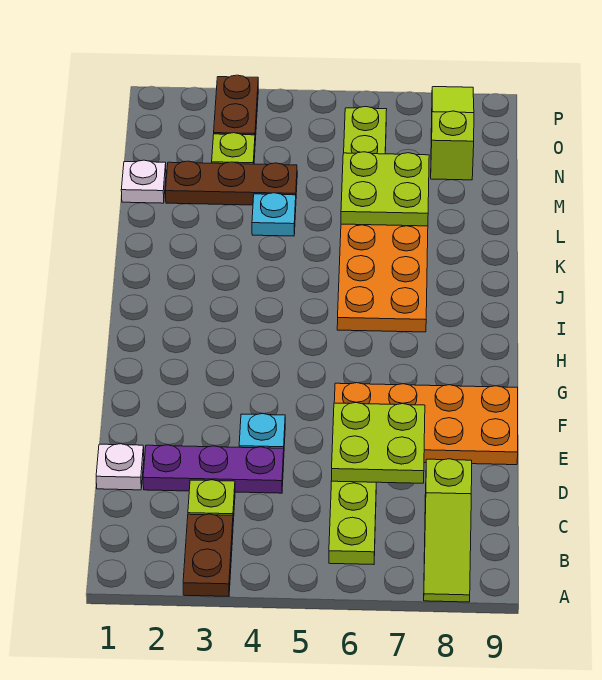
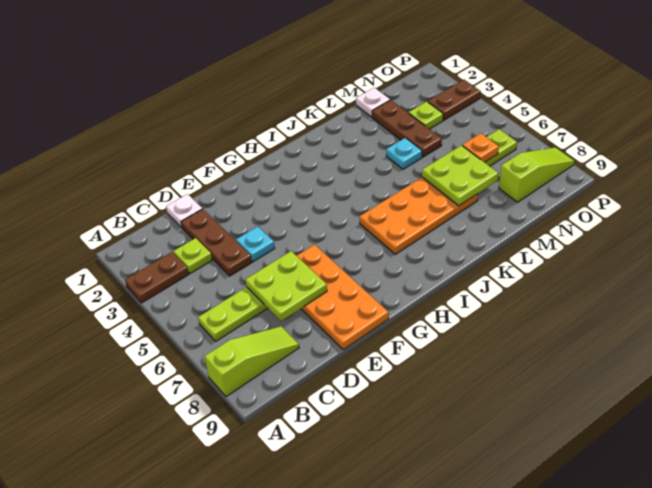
lime slope A8:C8 level 1 top C -> lime slope A8:C8 level 1 top A
purple plate D2:D4 level 1 -> brown plate D2:D4 level 1
none -> orange plate N6 level 2

